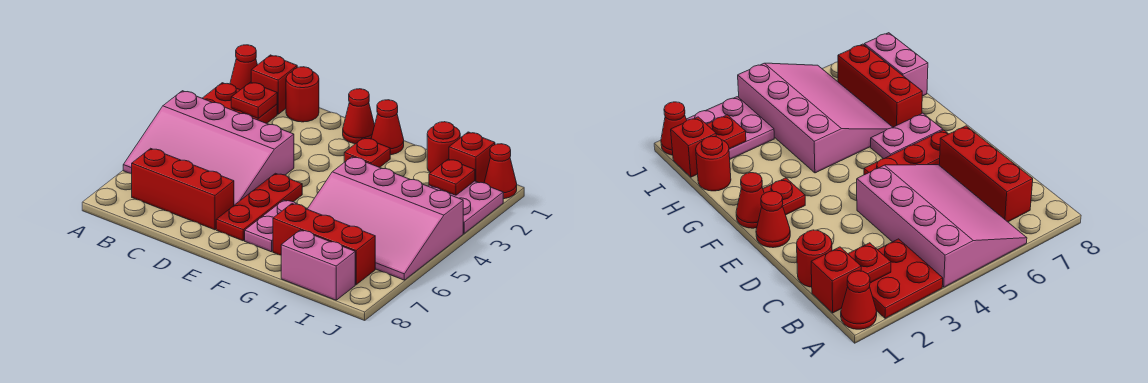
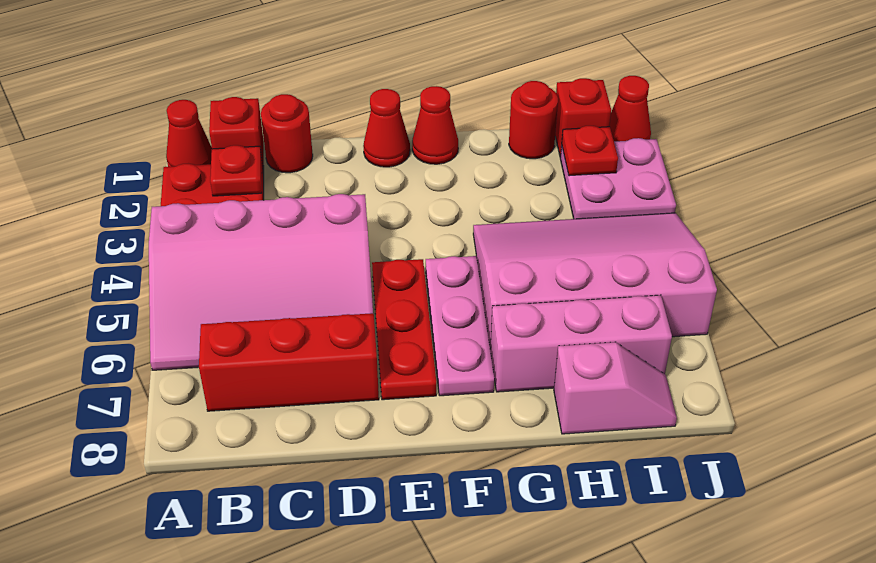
red plate F2 level 1 -> none
pink plate F6:F7 level 1 -> pink plate F5:F7 level 1
pink slope G4:J6 level 1 top 4 -> pink slope G4:J6 level 1 top 6
red brick G7:I7 level 1 -> pink brick G7:I7 level 1
pink brick H8:I8 level 1 -> pink slope H8:I8 level 1 top H

